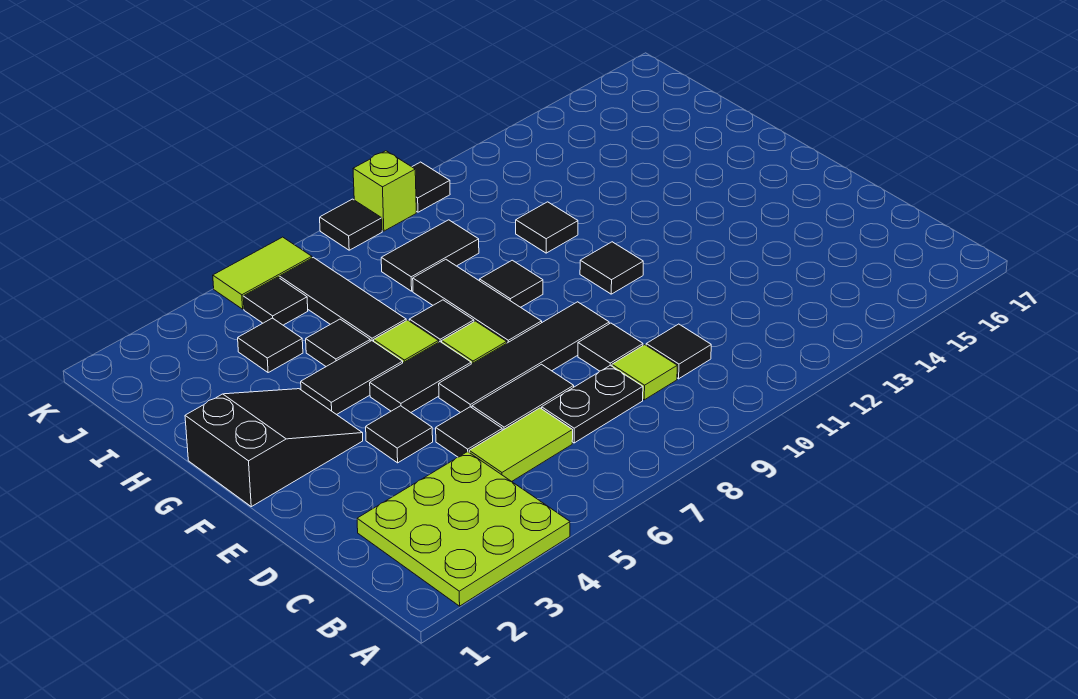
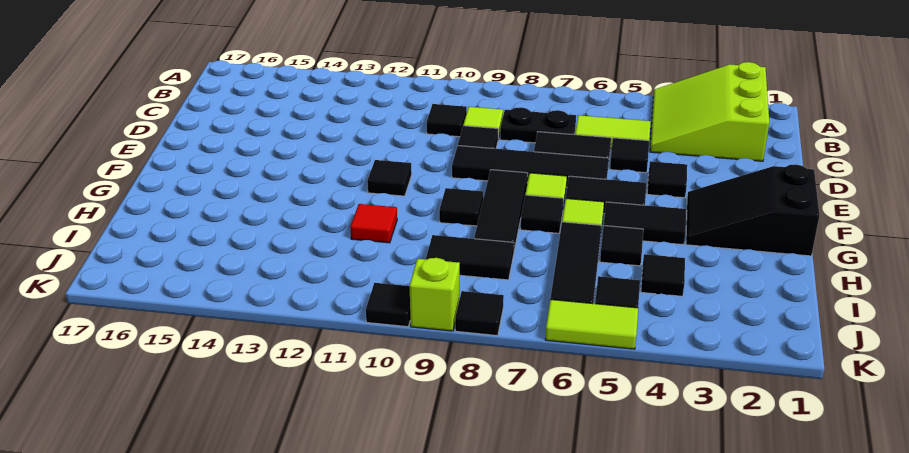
lime plate A2:C4 level 1 -> lime slope A2:C4 level 1 top 2
black tile H11 level 1 -> red tile H11 level 1

